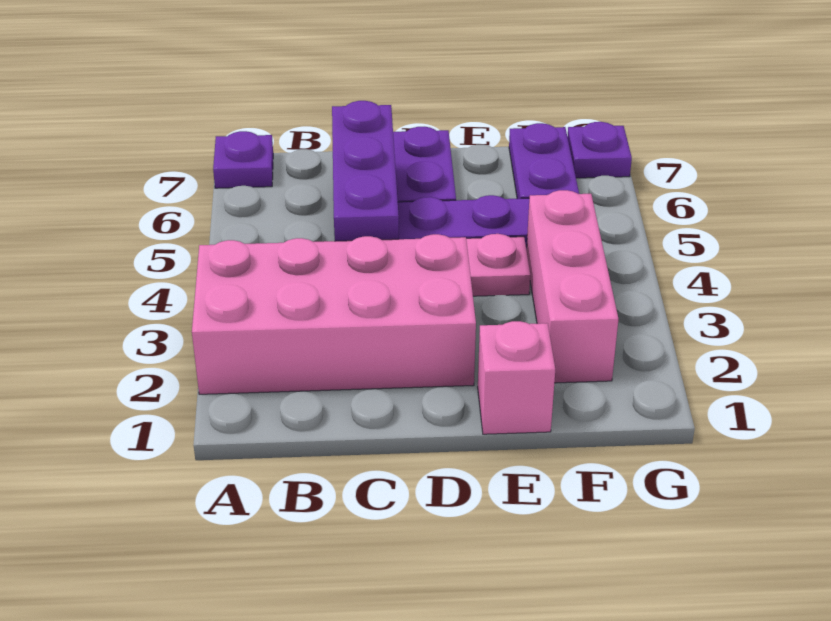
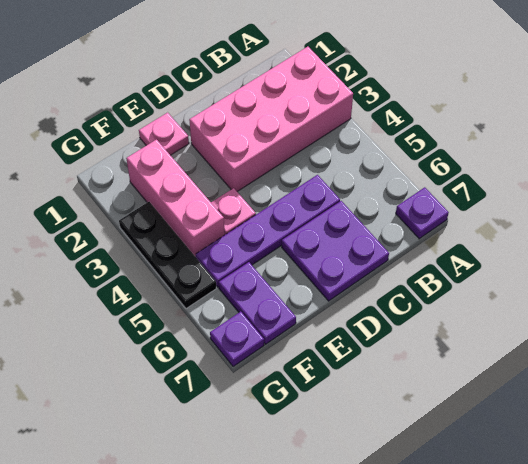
purple brick C4:C6 level 2 -> none
pink brick E1 level 1 -> pink plate E1 level 1
none -> black plate G3:G5 level 1

